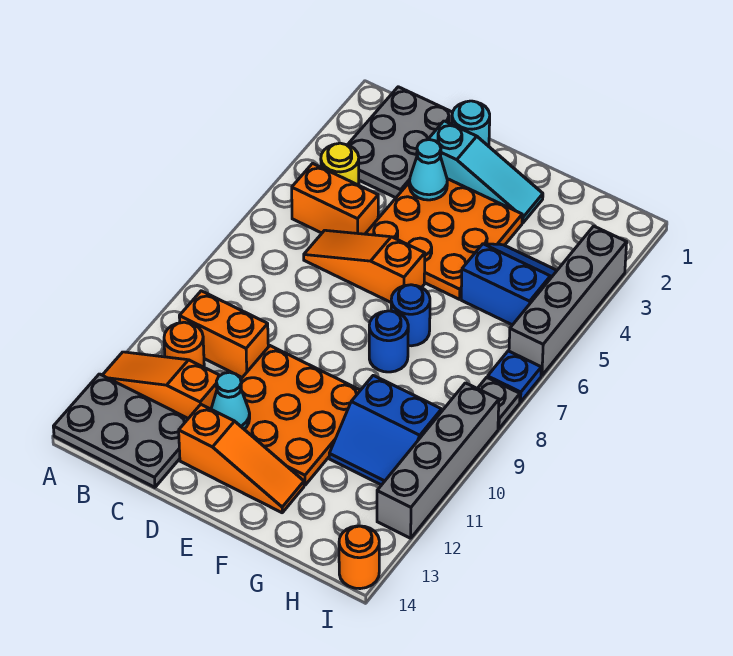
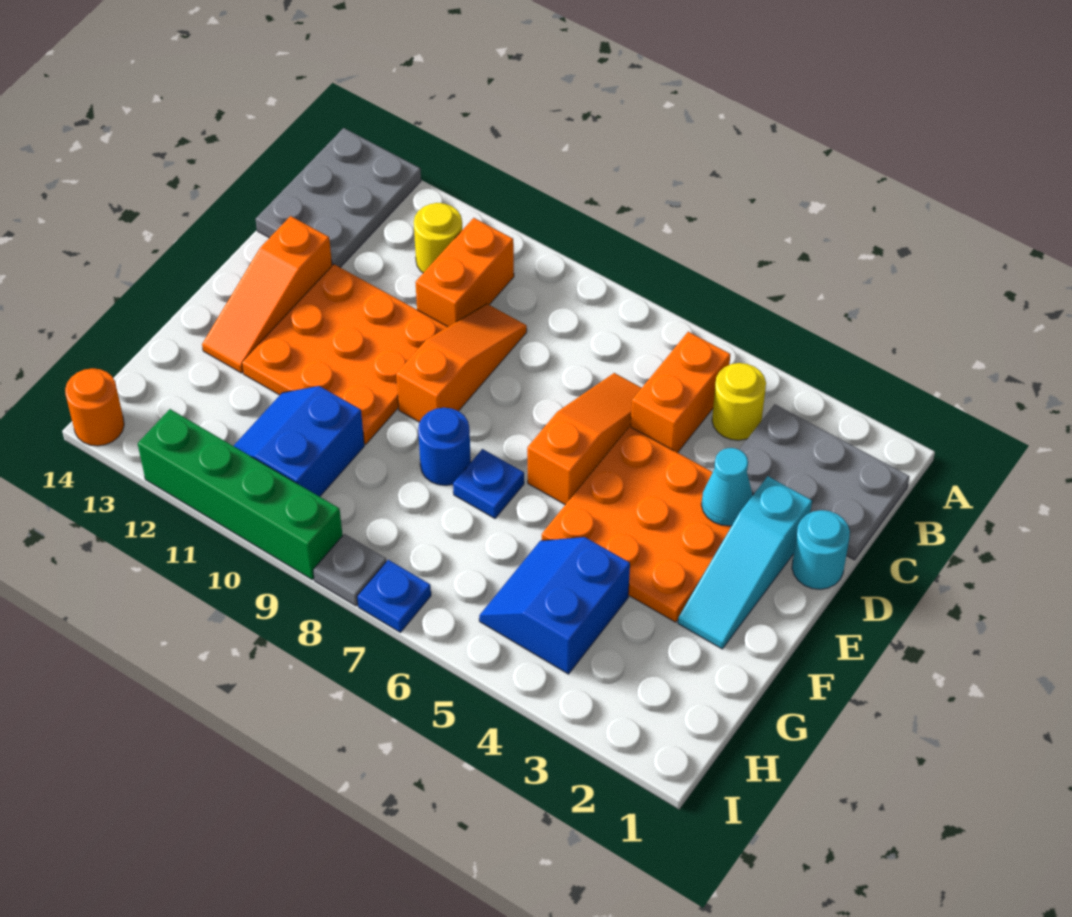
orange slope A12:C12 level 1 top C -> orange slope C9:E9 level 1 top E
orange round brick B11 level 1 -> yellow round brick B11 level 1
cyan cone D12 level 2 -> none
blue round brick F7 level 1 -> blue plate F7 level 1
blue slope G4:H5 level 1 top 5 -> blue slope G4:H5 level 1 top 4
grey brick I3:I6 level 1 -> none
grey brick I9:I12 level 1 -> green brick I9:I12 level 1

